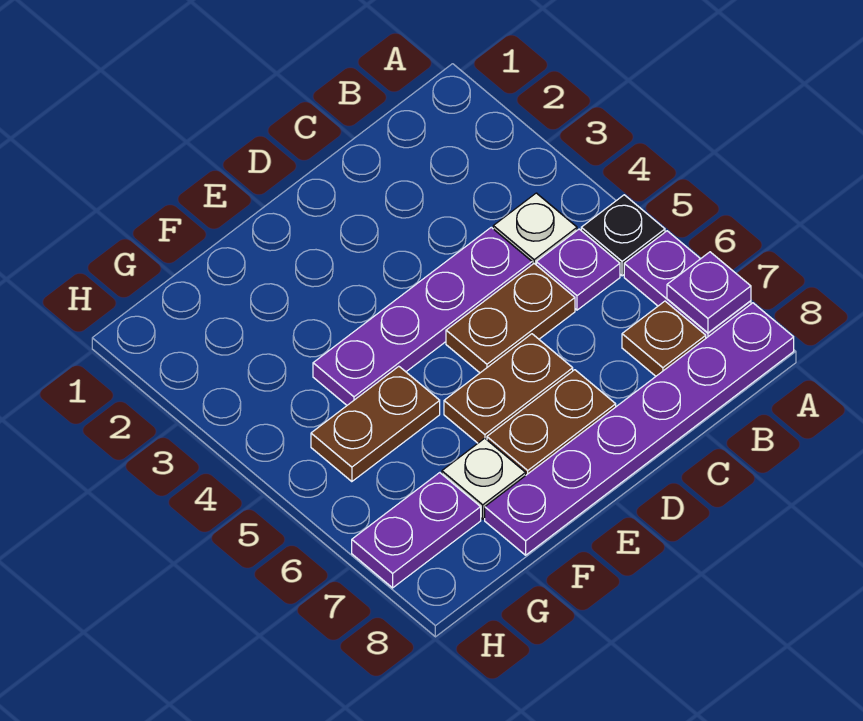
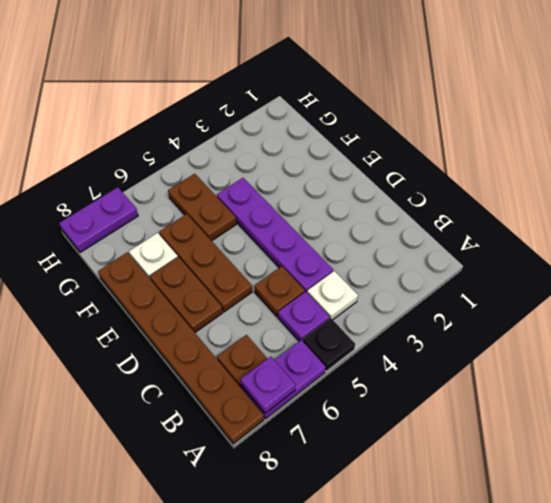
purple plate A8:F8 level 1 -> brown plate A8:F8 level 1
brown plate C5:D5 level 1 -> brown plate C5 level 1
brown plate D6:E6 level 1 -> brown plate D6:F6 level 1
purple plate G7:H7 level 1 -> purple plate H7:H8 level 1

